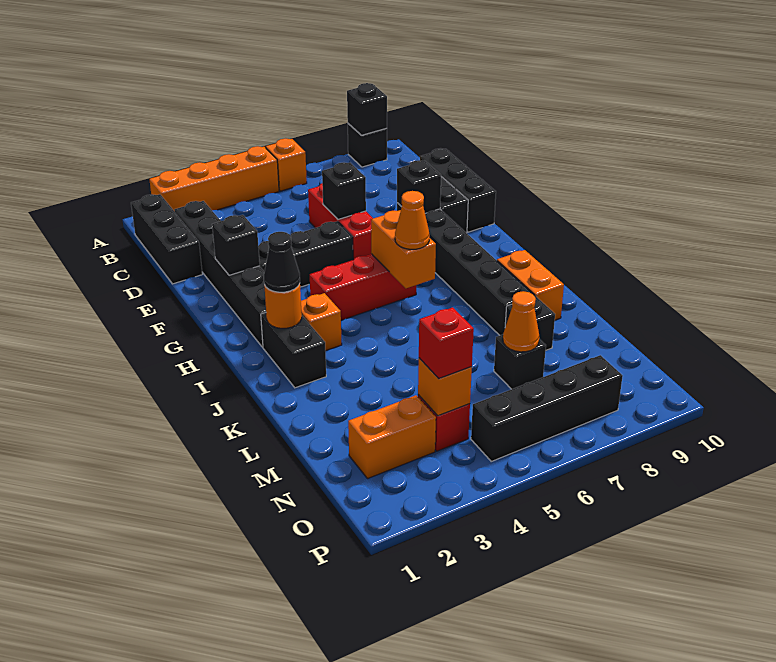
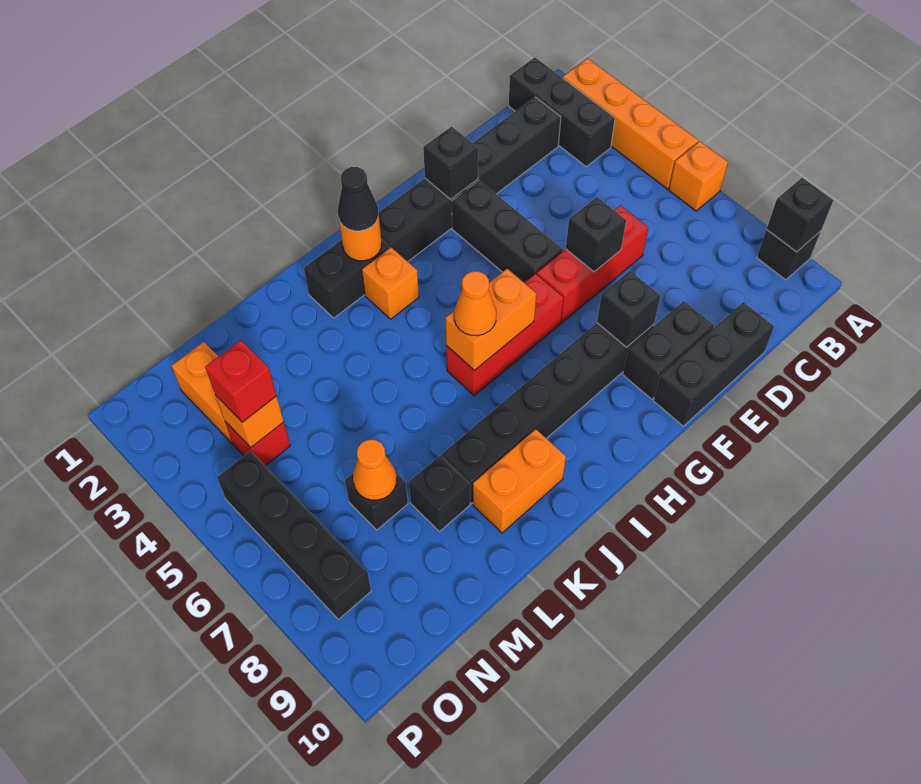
black brick B1:D1 level 1 -> black brick B1:B3 level 1
red brick H4:H6 level 1 -> red brick G6:I6 level 1

